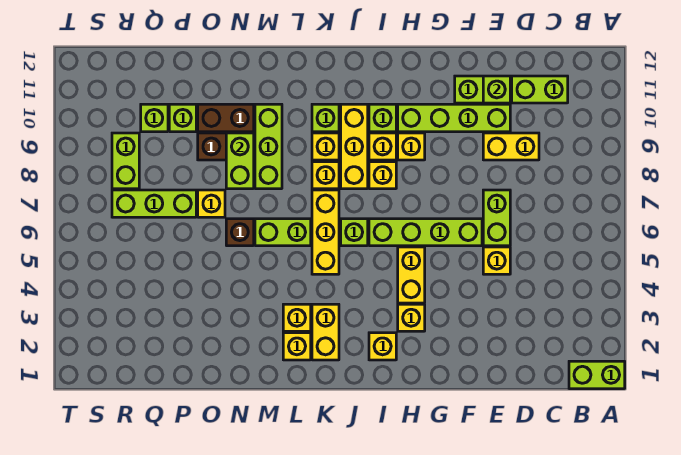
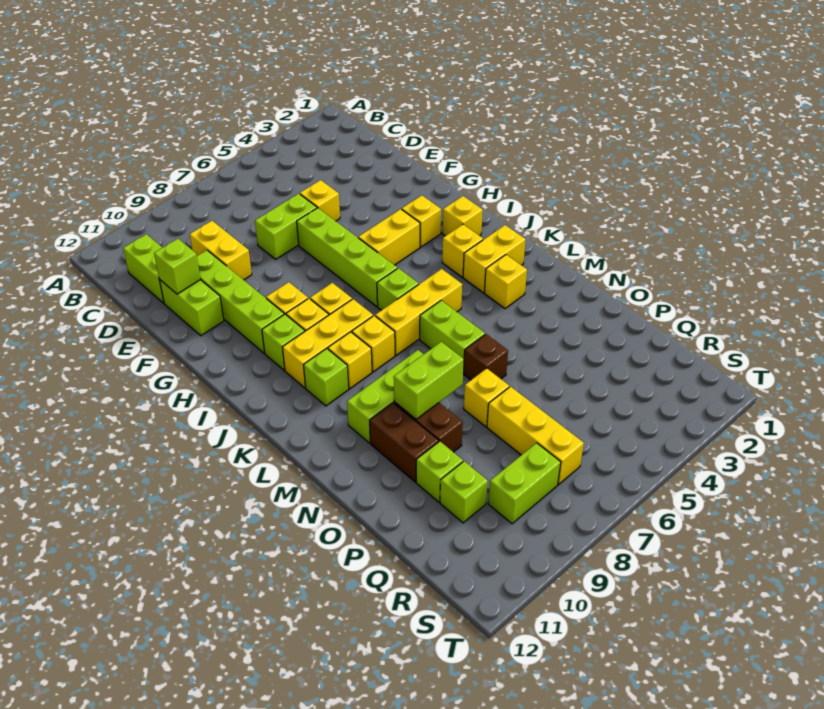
lime brick A1:B1 level 1 -> none
yellow brick L2 level 1 -> yellow brick J3 level 1
lime brick P7:R7 level 1 -> yellow brick P7:R7 level 1

